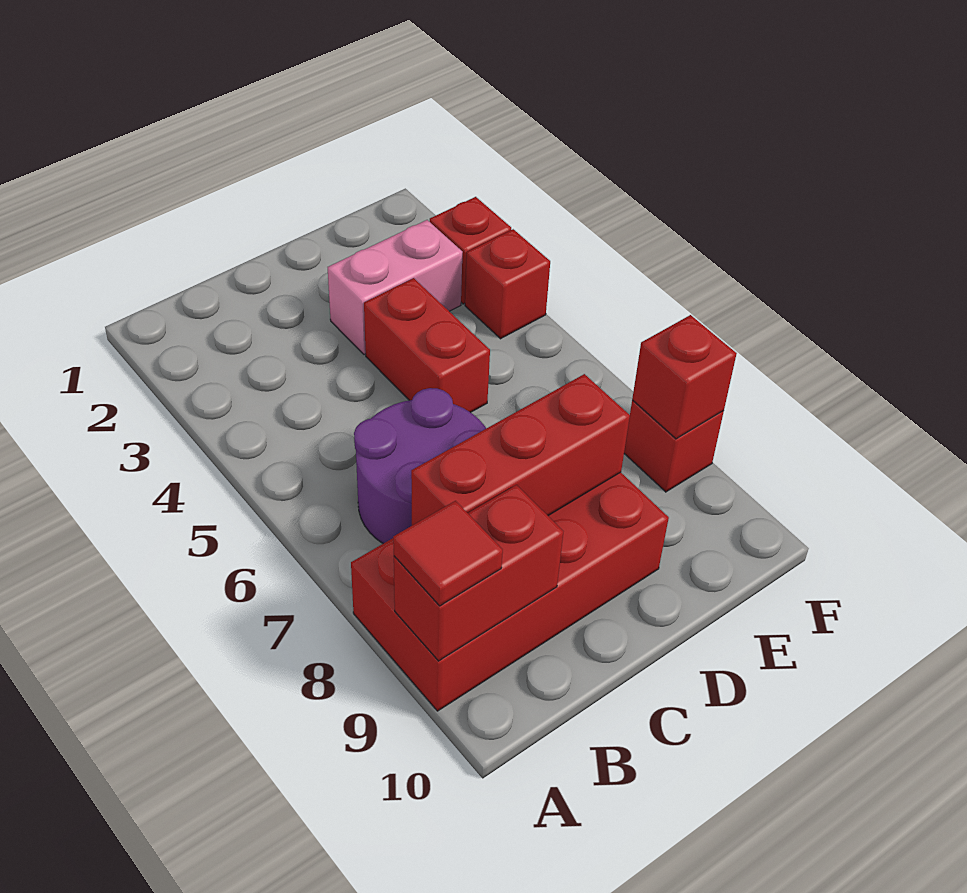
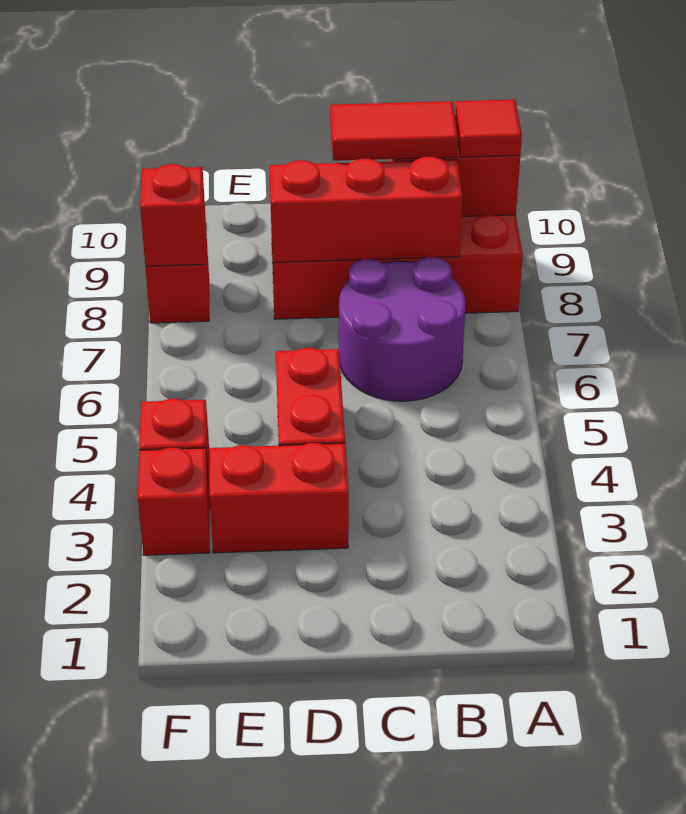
none -> red tile B9:C9 level 3
pink brick D3:E3 level 1 -> red brick D3:E3 level 1

